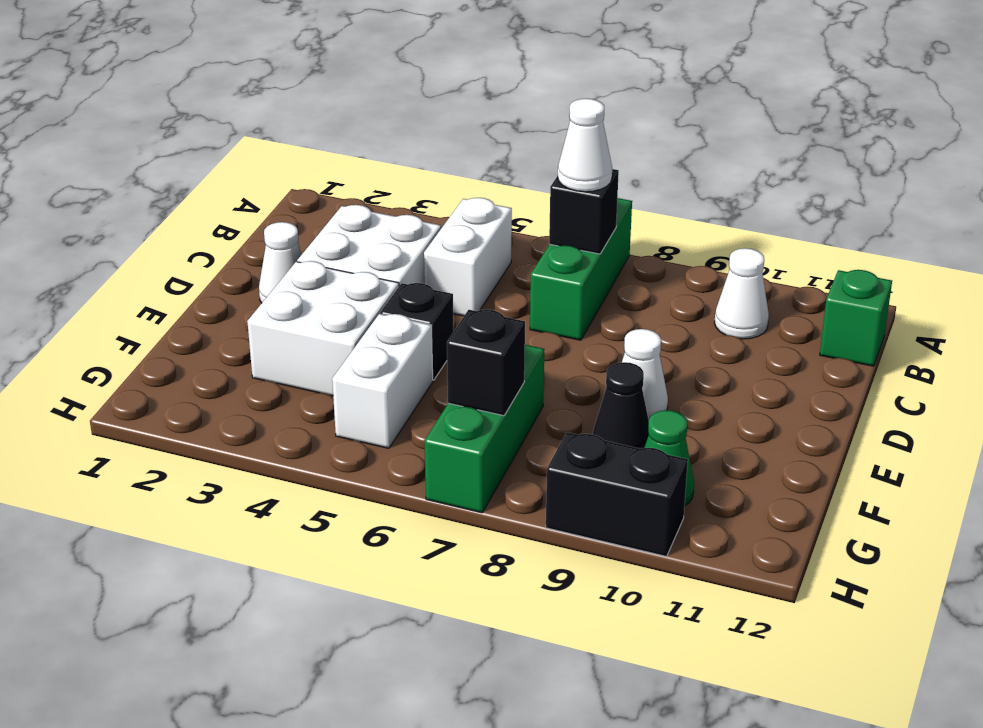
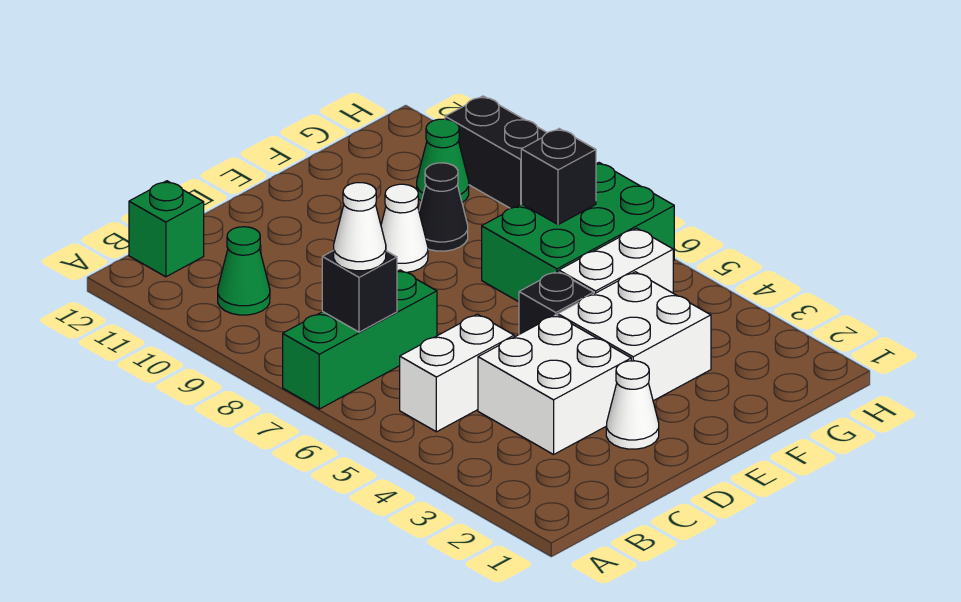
white cone B10 level 1 -> green cone B10 level 1
green brick F7:H7 level 1 -> green brick F6:H7 level 1

